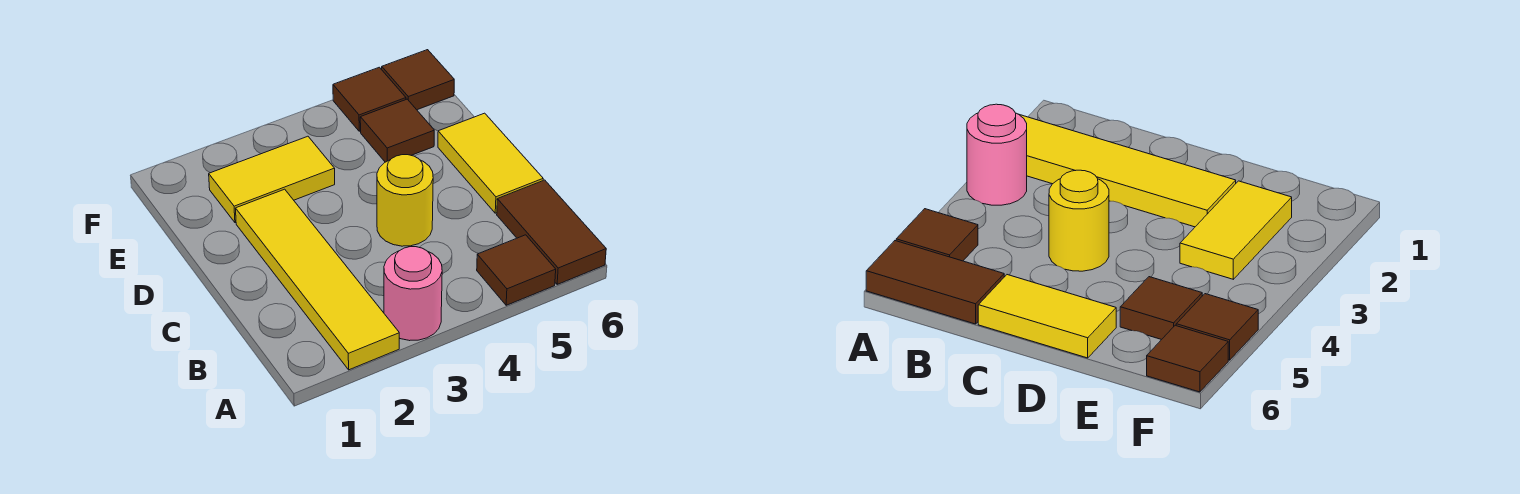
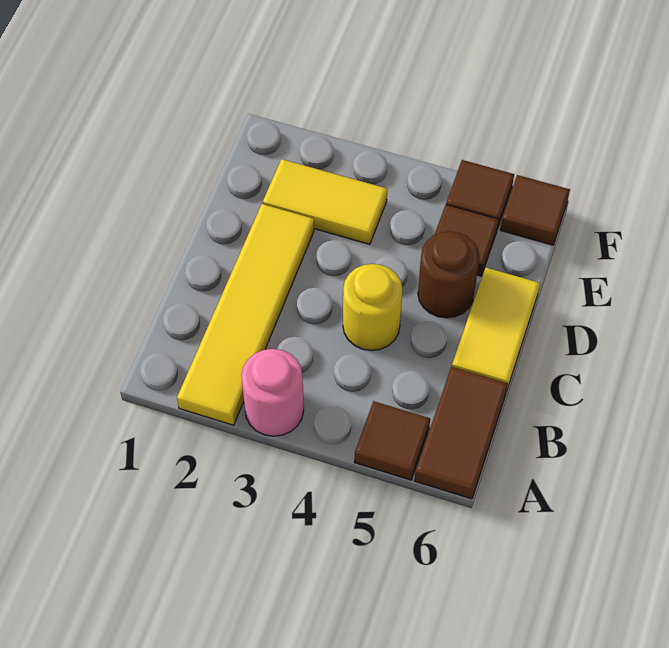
none -> brown round brick D5 level 1

